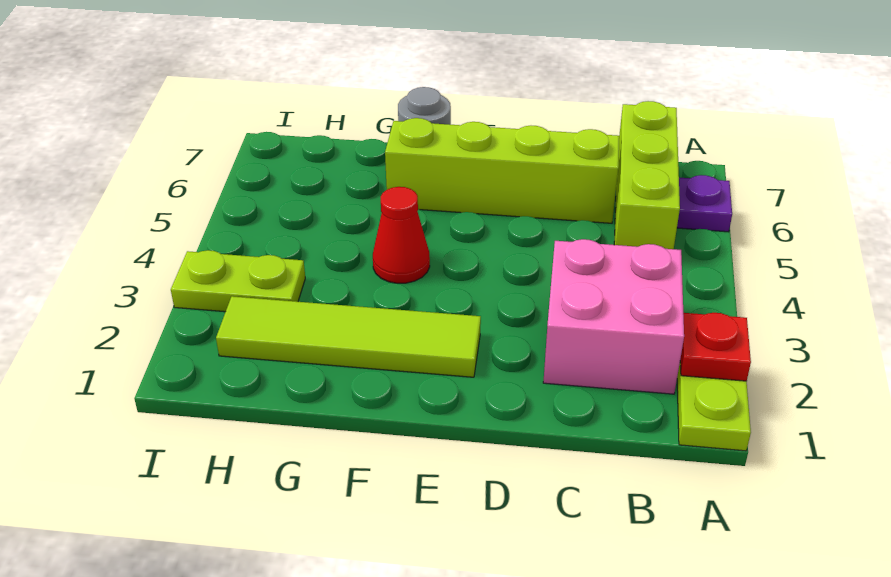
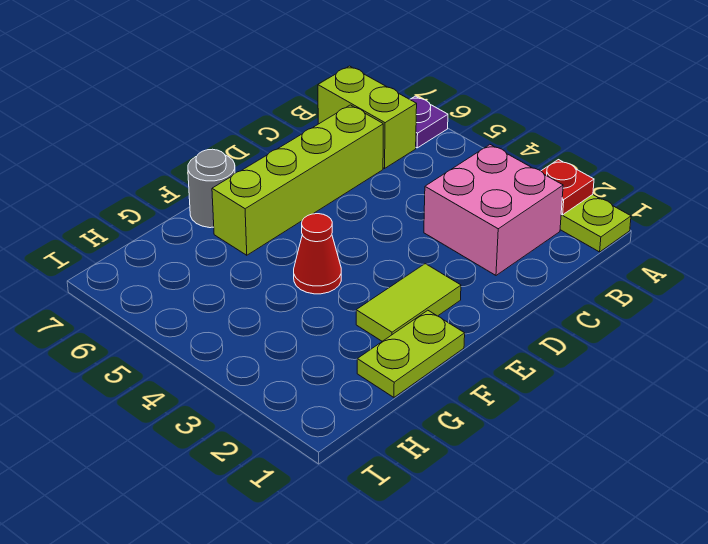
lime brick B5:B7 level 1 -> lime brick B6:B7 level 1
lime tile E2:H2 level 1 -> lime tile E2:F2 level 1
lime plate H3:I3 level 1 -> lime plate F1:G1 level 1

